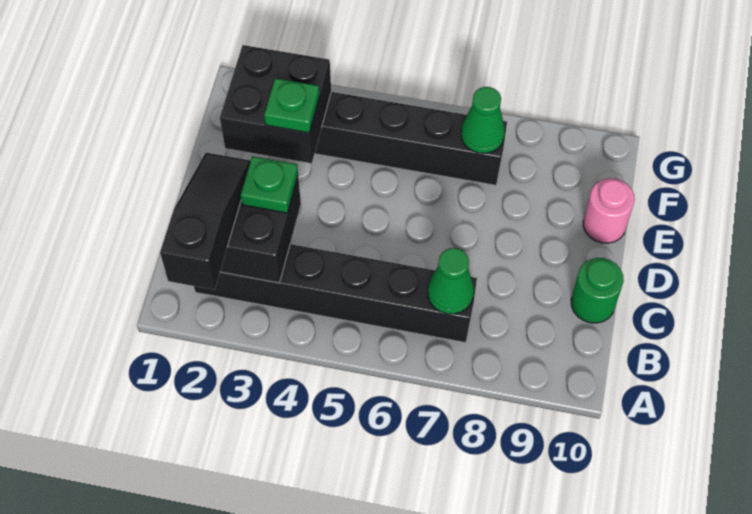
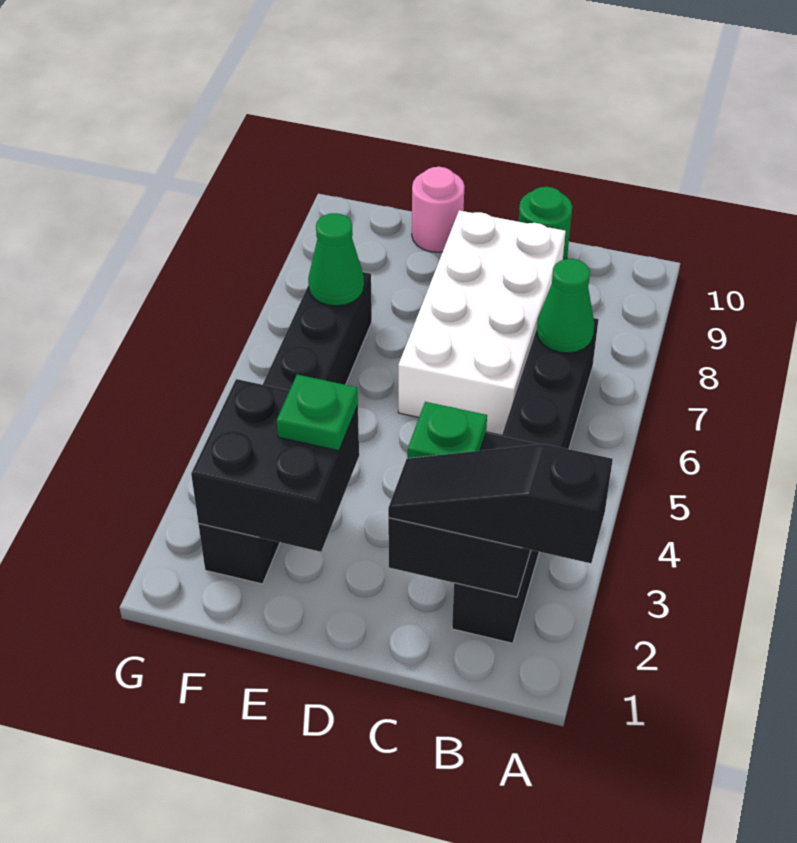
none -> white brick C6:D9 level 1

